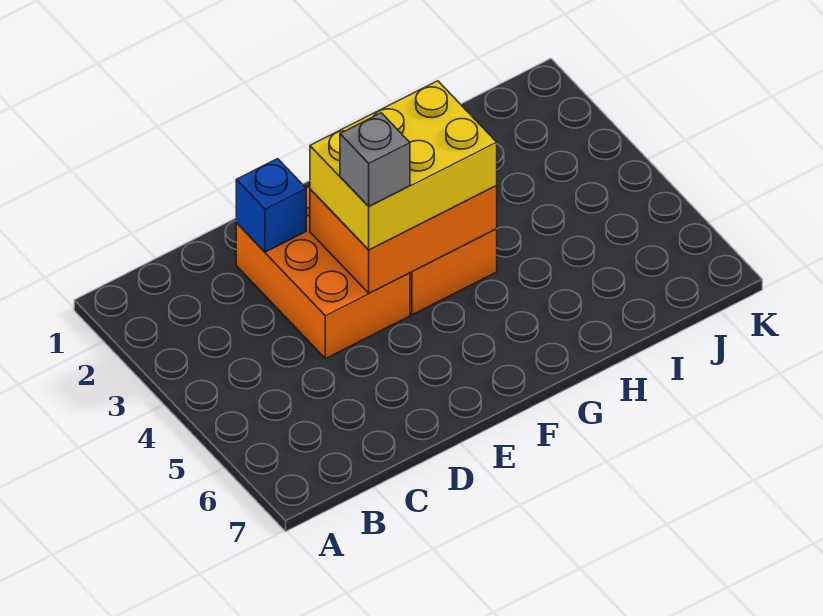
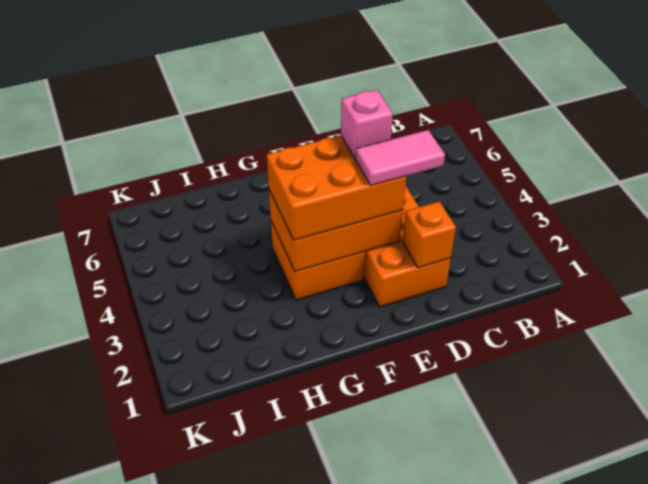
blue brick D2 level 2 -> orange brick D2 level 2
none -> pink tile D3:E3 level 4
yellow brick E3:G4 level 3 -> orange brick E3:G4 level 3
grey brick E4 level 4 -> pink brick E4 level 4

